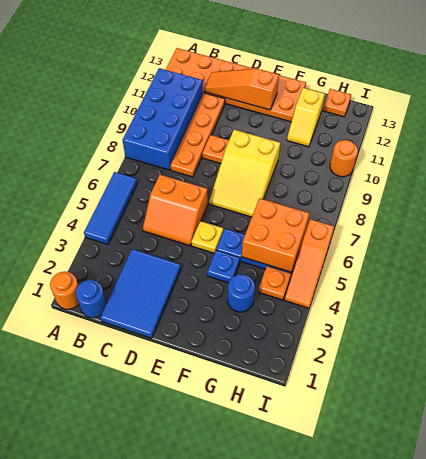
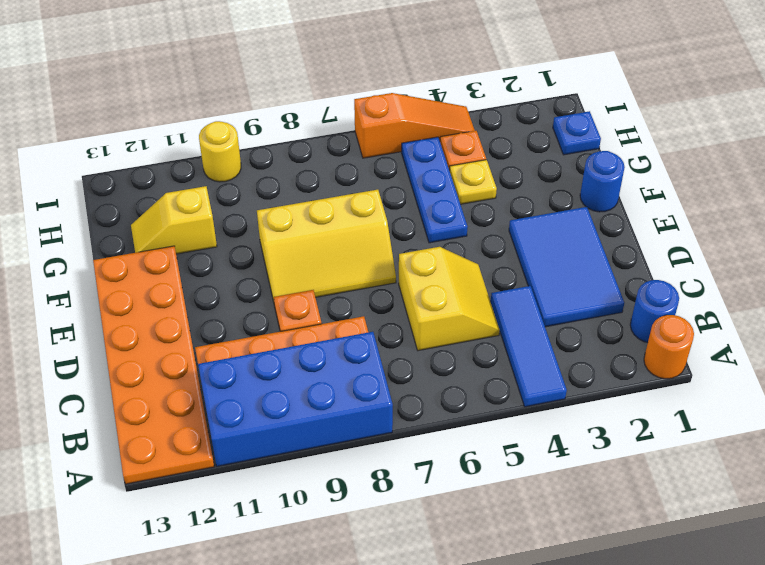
blue tile A4:A6 level 1 -> blue tile A4:C4 level 1
blue tile C1:D3 level 1 -> blue tile C2:E3 level 1
orange slope C5:D6 level 1 top 6 -> yellow slope C5:D6 level 1 top 6
orange slope C12:E12 level 2 top E -> none
yellow plate E5 level 1 -> yellow plate G4 level 1
yellow slope E7:F9 level 1 top 9 -> yellow slope E7:F9 level 1 top F
blue plate F4 level 1 -> blue plate H1 level 1
blue round brick G3 level 1 -> blue round brick F1 level 1
orange brick G5:H6 level 2 -> none
yellow slope G11:G12 level 1 top 12 -> yellow slope G11:G12 level 1 top 11
orange plate H13 level 1 -> none
orange round brick I10 level 1 -> yellow round brick I10 level 1

